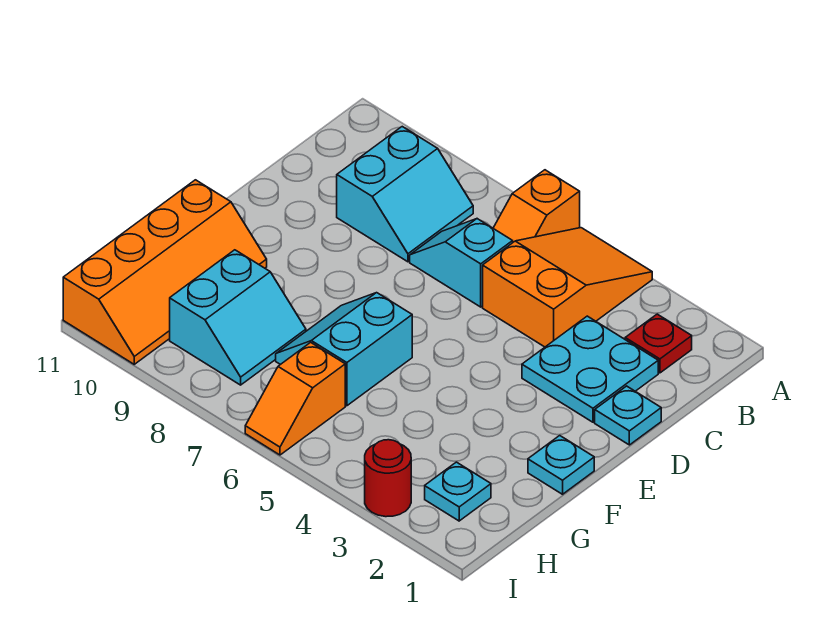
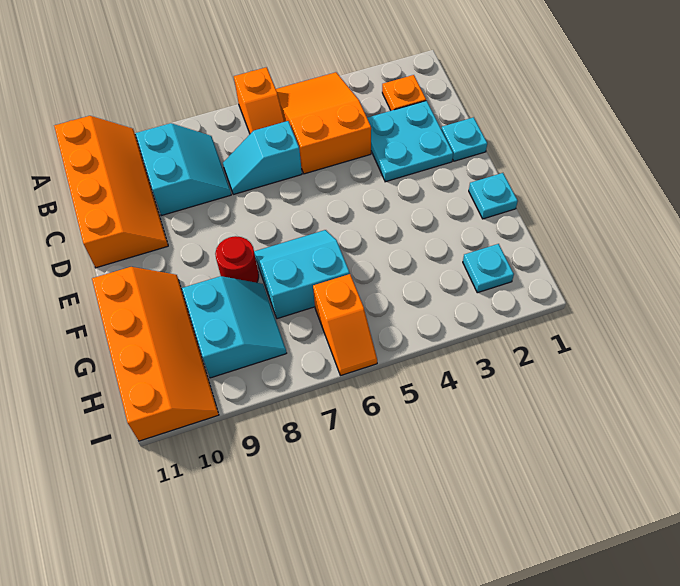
none -> orange slope A10:D11 level 1 top 11
red plate B2 level 1 -> orange plate B2 level 1
cyan slope F6:G7 level 1 top 6 -> cyan slope F6:G7 level 1 top G
red round brick I3 level 1 -> red round brick F8 level 1

